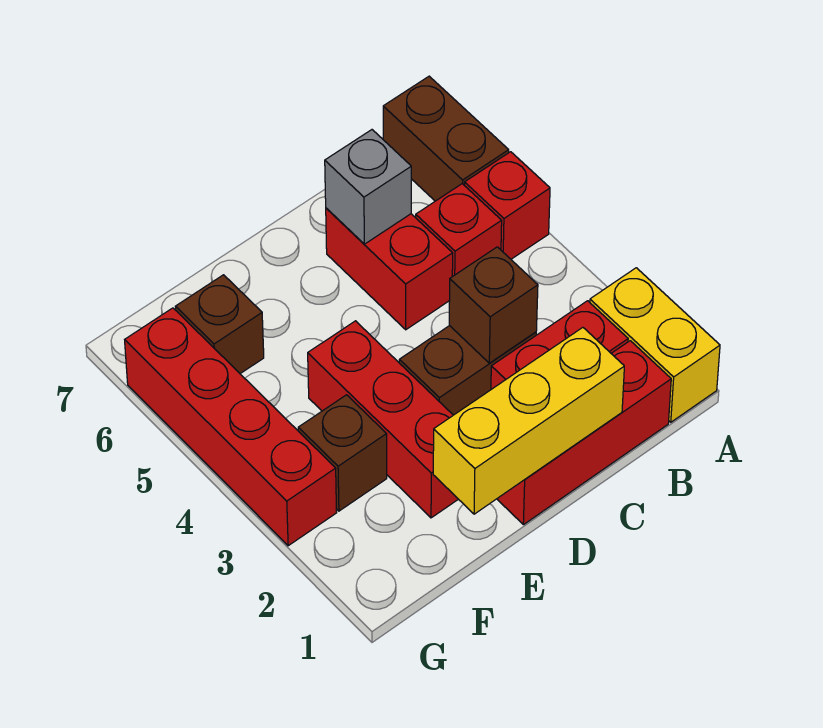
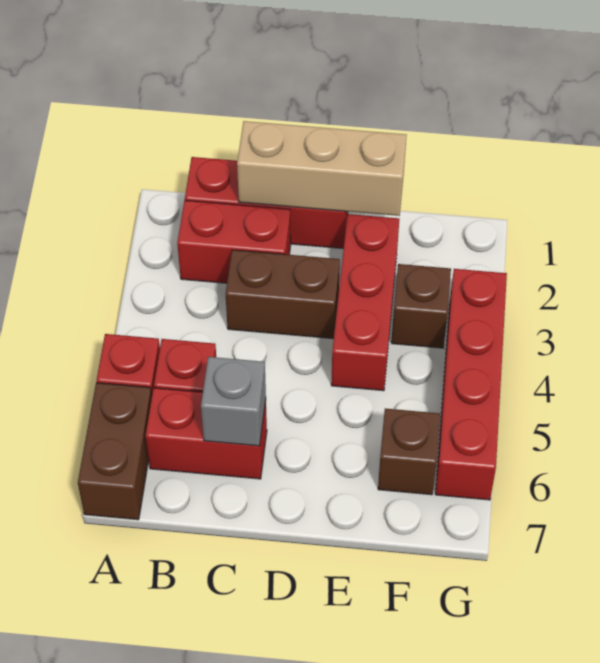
yellow brick A1:A2 level 1 -> none
yellow brick C1:E1 level 2 -> tan brick C1:E1 level 2
brown brick C3 level 2 -> none
red brick C5:C6 level 1 -> red brick B6:C6 level 1

